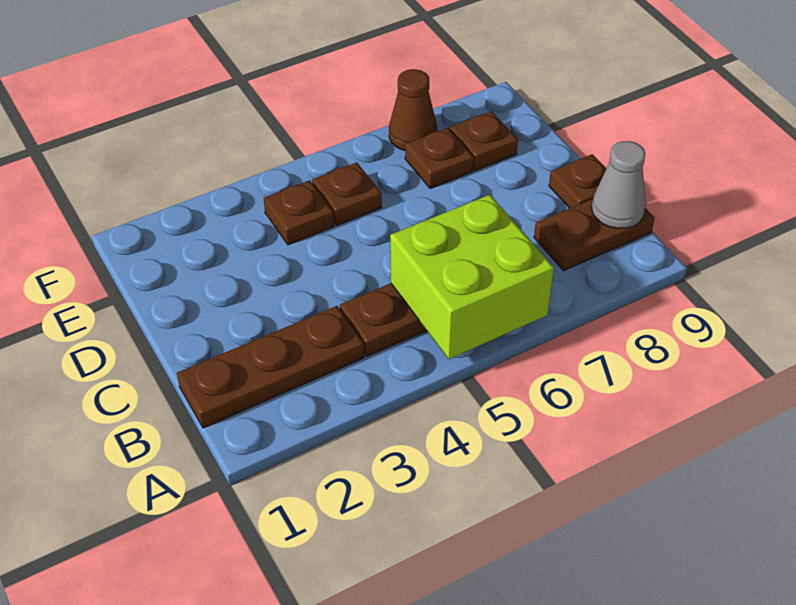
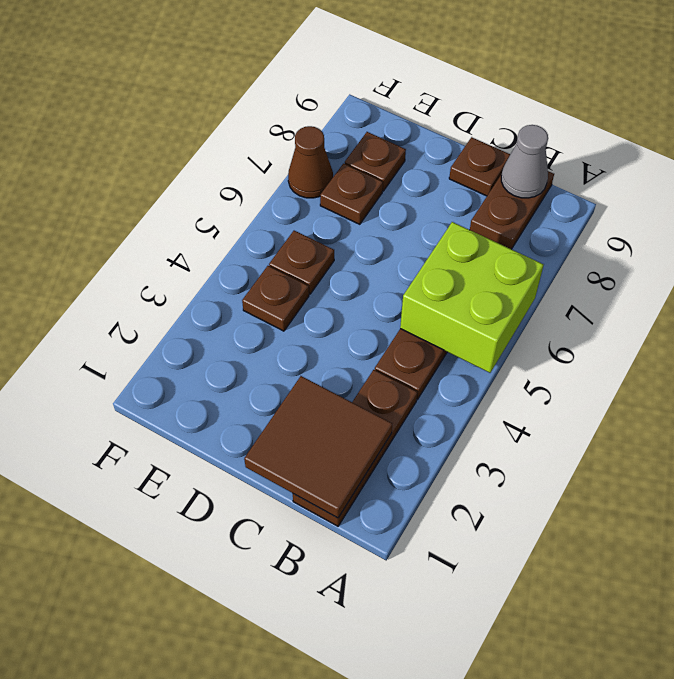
none -> brown tile B1:C2 level 2

